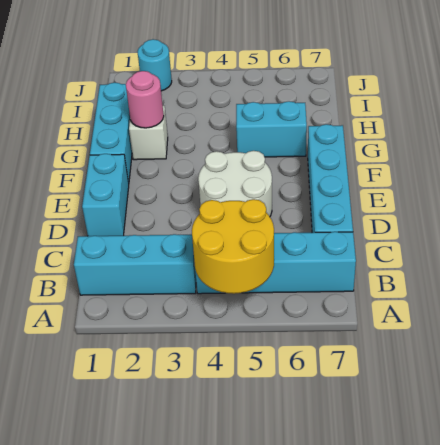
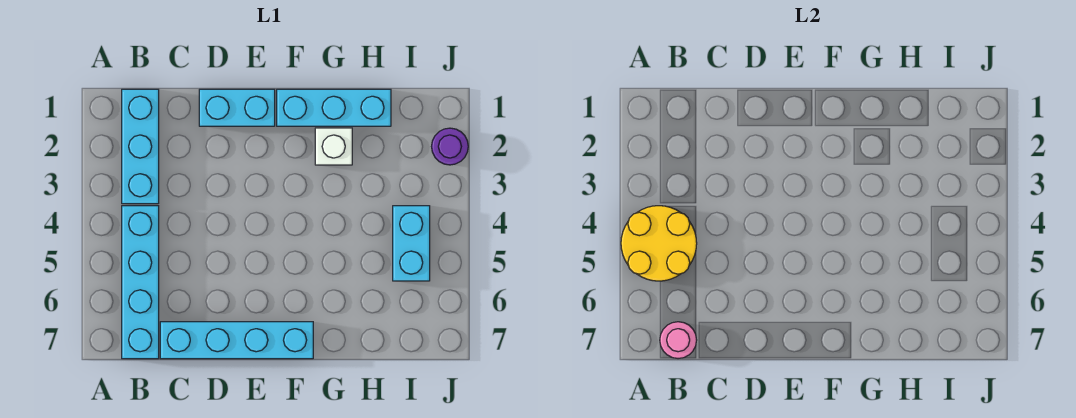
white round brick D4:E5 level 1 -> none
pink round brick G2 level 2 -> pink round brick B7 level 2
cyan brick G5:G6 level 1 -> cyan brick I4:I5 level 1
cyan round brick J2 level 1 -> purple round brick J2 level 1

